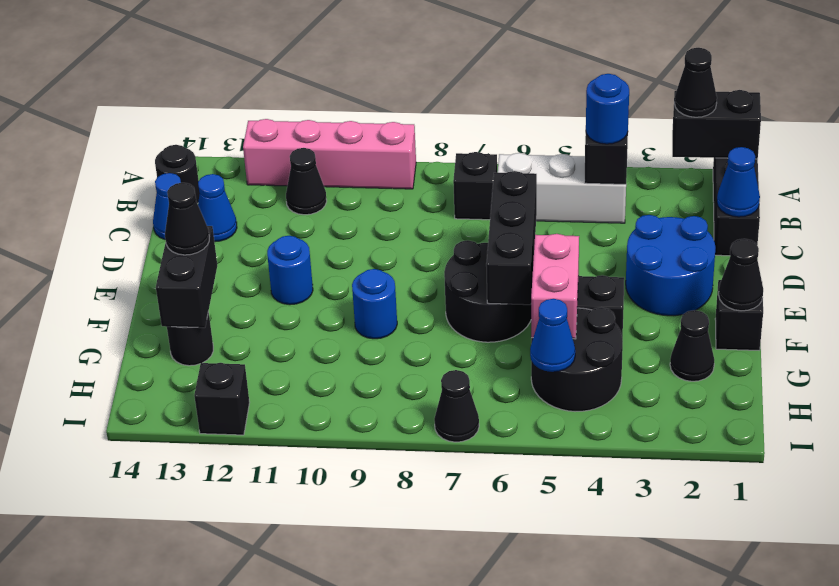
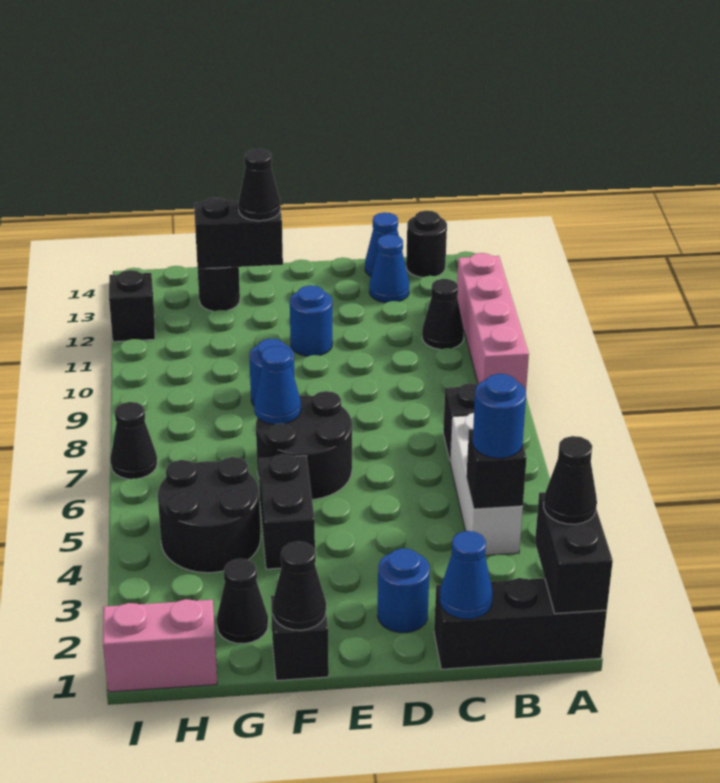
blue round brick D2:E3 level 1 -> blue round brick D2 level 1
black brick D6:F6 level 2 -> none
pink brick F5:G5 level 2 -> pink brick H1:I1 level 1
blue cone H5 level 2 -> blue cone F7 level 2

